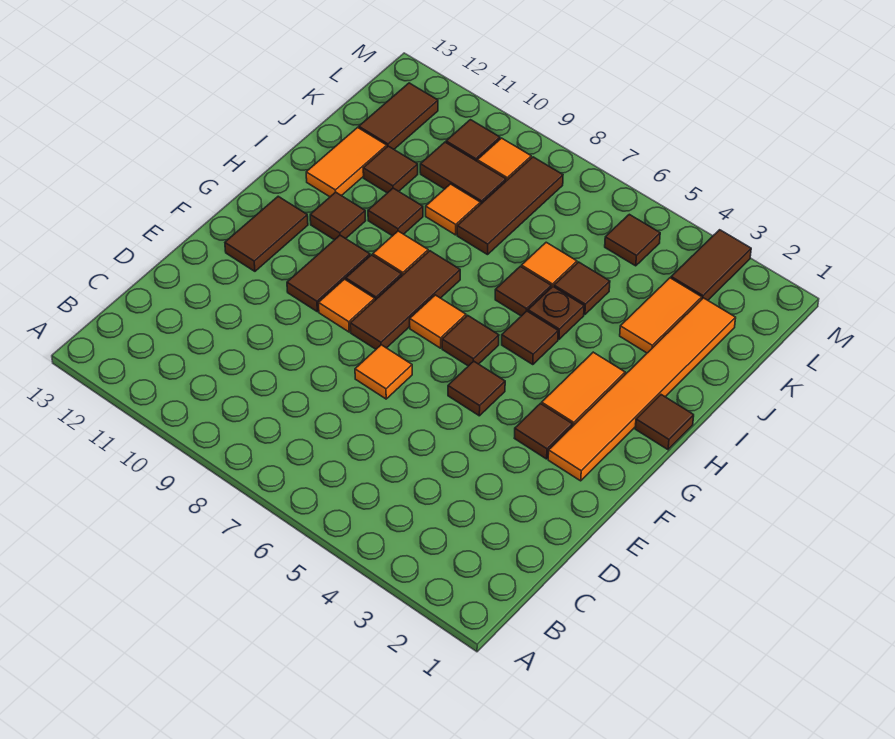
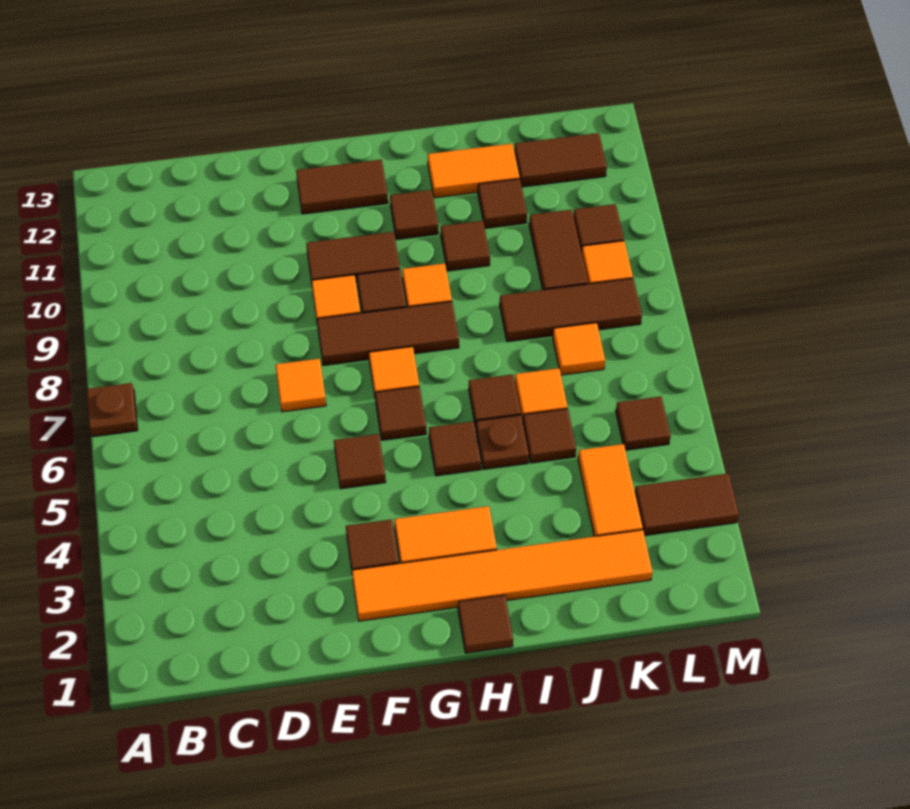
none -> brown plate A7 level 1
orange tile J3:K3 level 1 -> orange tile K3:K4 level 1
orange tile J9 level 1 -> orange tile K7 level 1

